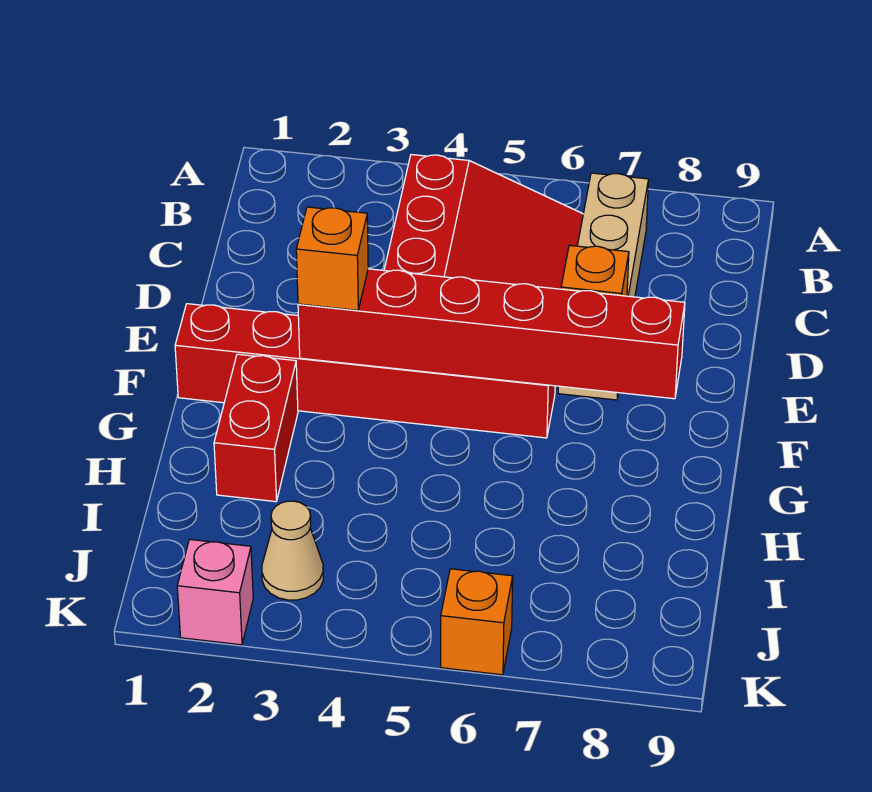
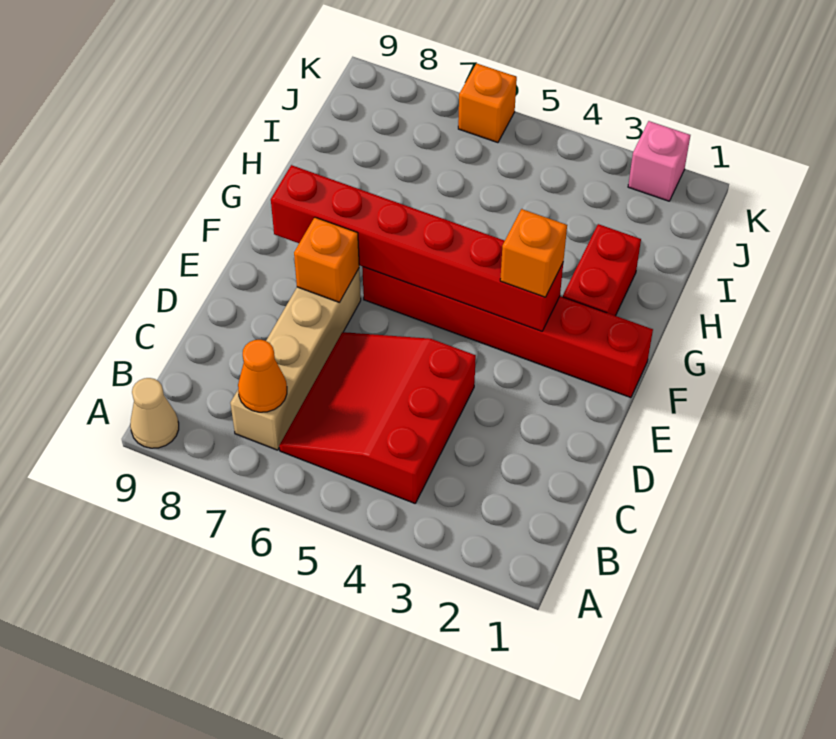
none -> orange cone B7 level 2
tan cone J3 level 1 -> tan cone A9 level 1

